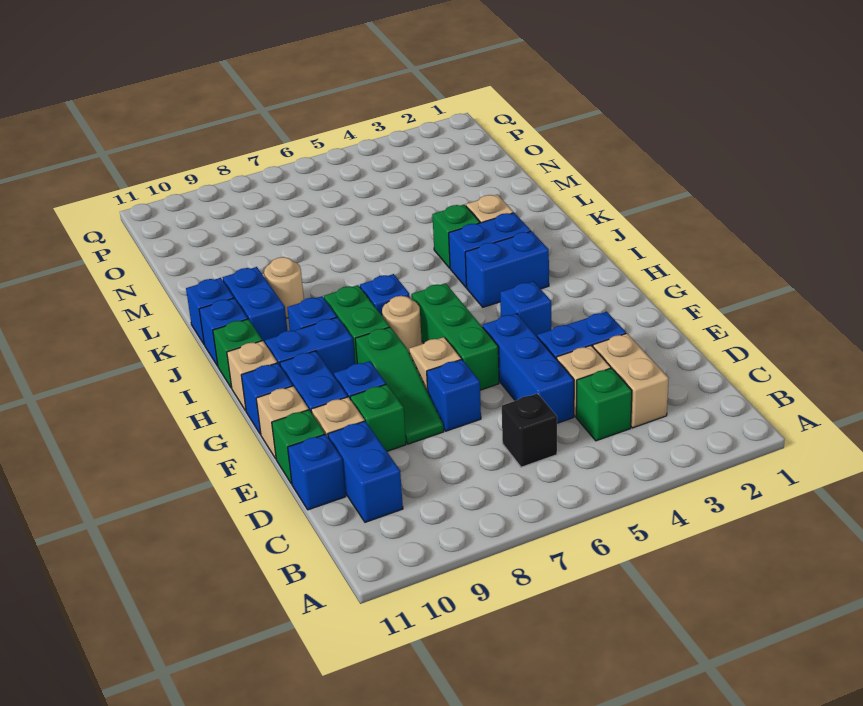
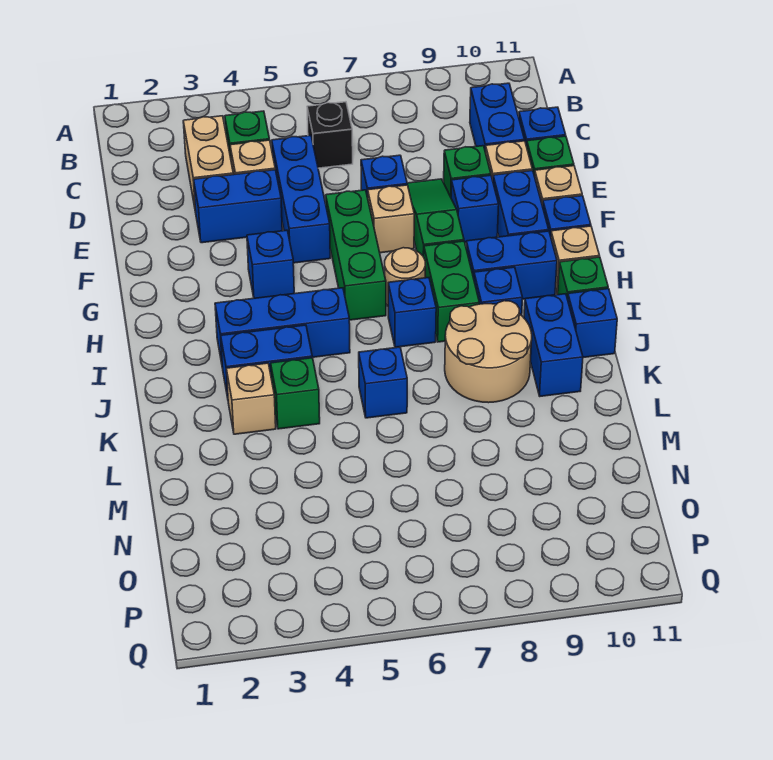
blue brick I3:I4 level 1 -> blue brick I3:I5 level 1
tan round brick K9 level 1 -> tan round brick J8:K9 level 1
blue brick K11 level 1 -> blue brick K6 level 1

